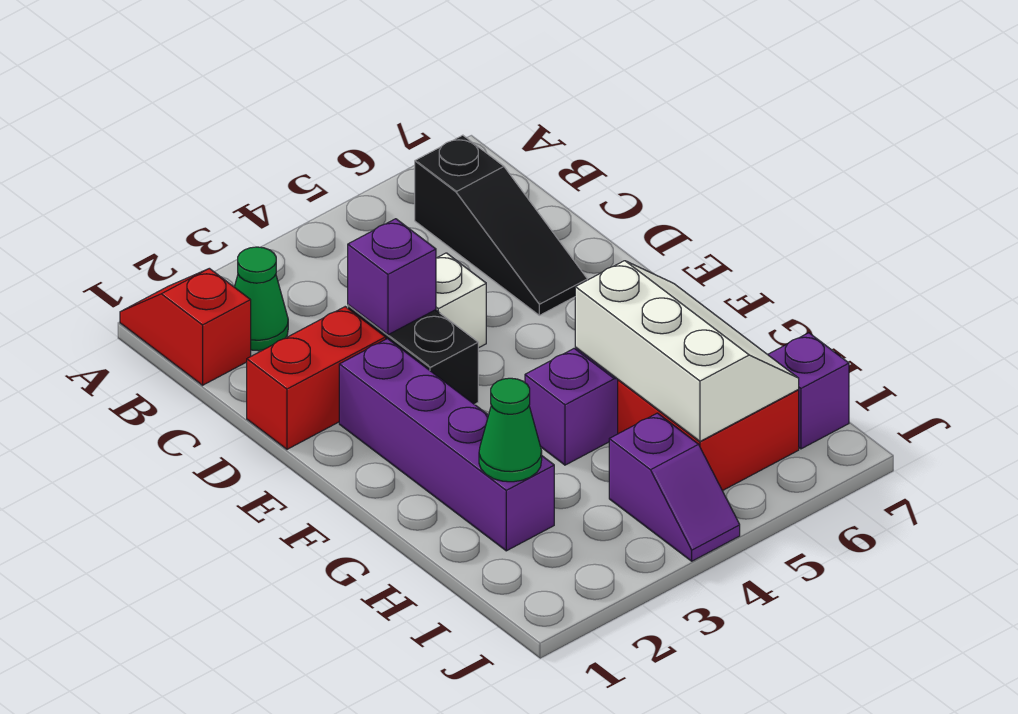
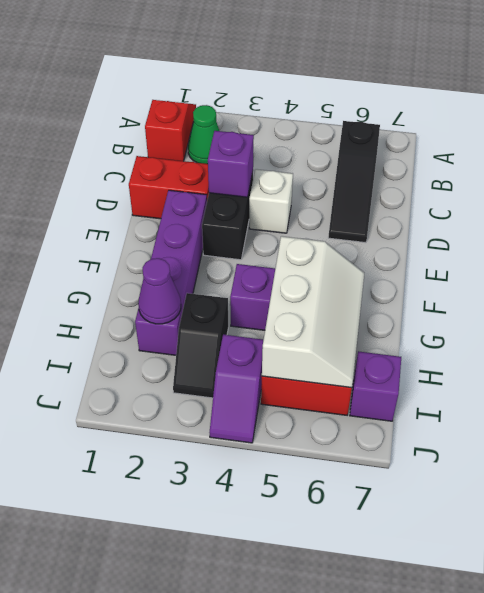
green cone H2 level 2 -> purple cone H2 level 2
none -> black slope H3:I3 level 1 top H

